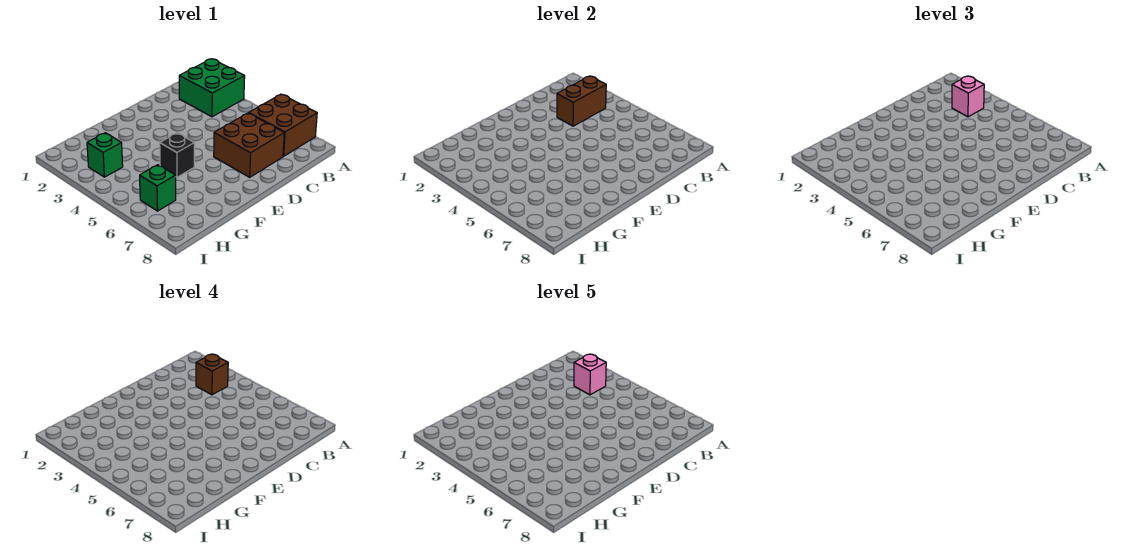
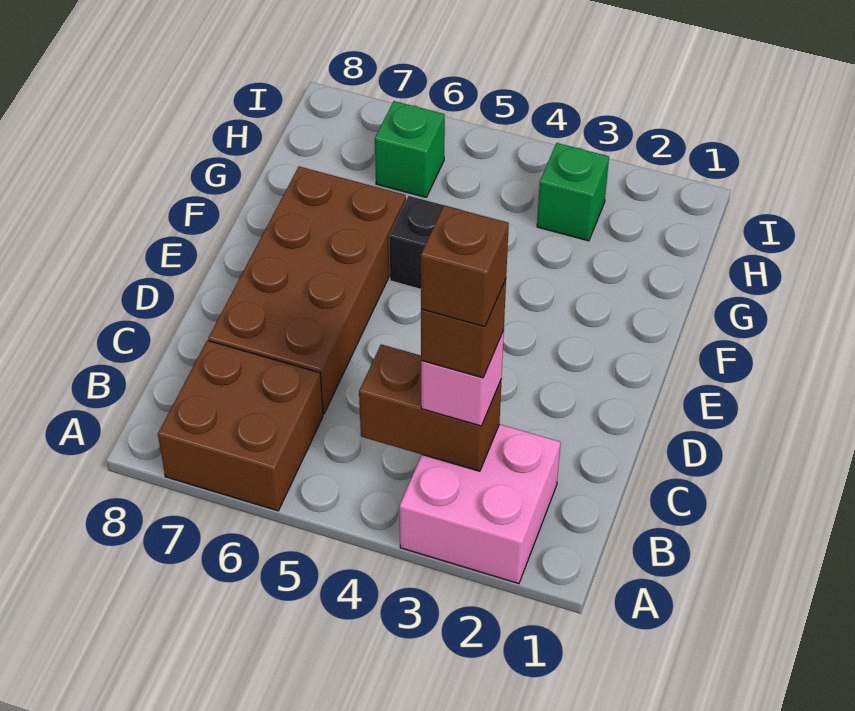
green brick A2:B3 level 1 -> pink brick A2:B3 level 1
brown brick B3:C3 level 2 -> brown brick B3:B4 level 2
pink brick B3 level 5 -> brown brick B3 level 5
brown brick C6:D7 level 1 -> brown brick C6:F7 level 1

